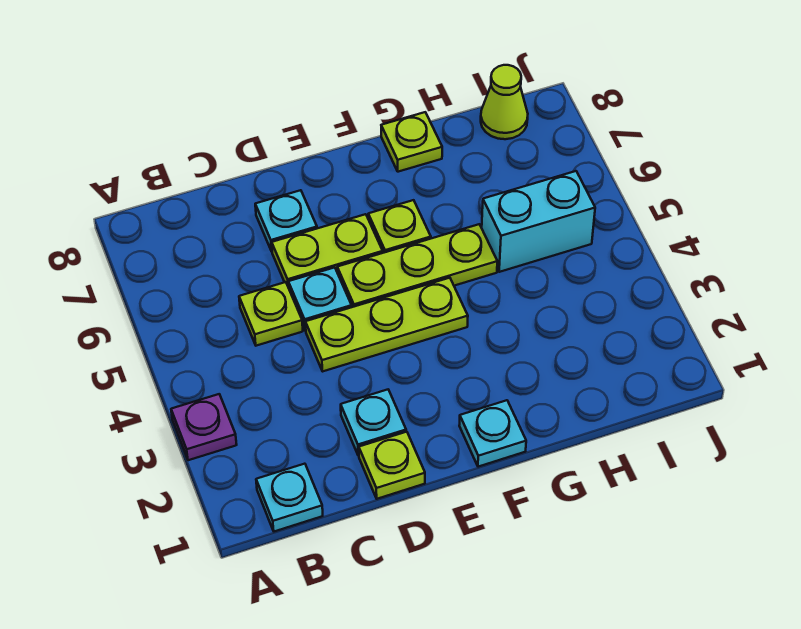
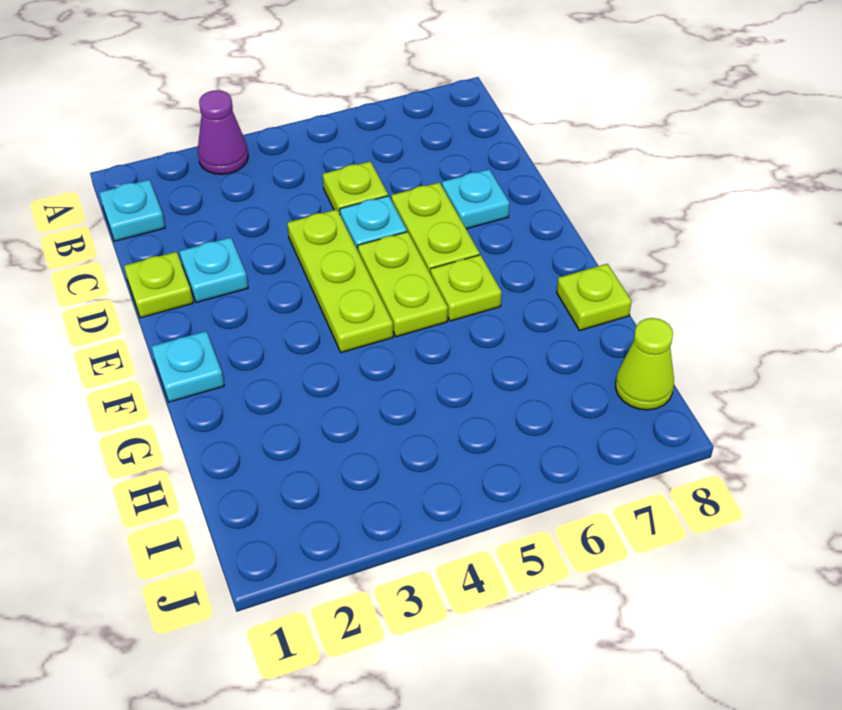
purple plate A3 level 1 -> purple cone A3 level 1
lime plate E5:G5 level 1 -> lime plate E5:F5 level 1
cyan brick H5:I5 level 1 -> none

